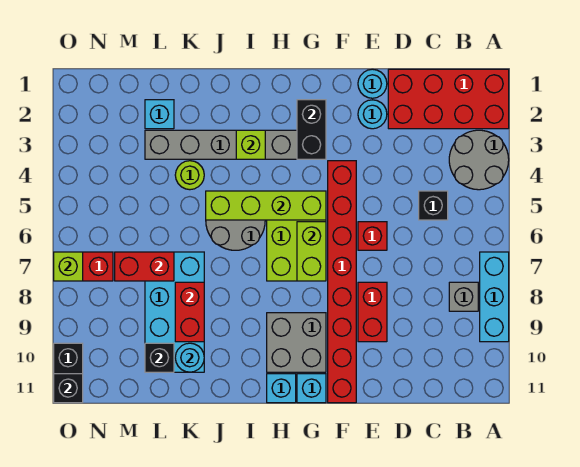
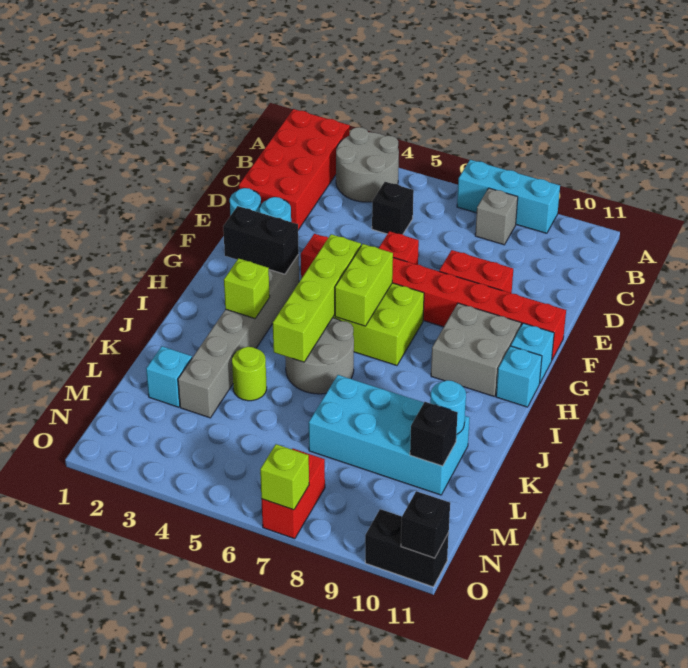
lime brick G6:G7 level 2 -> lime brick G6:H6 level 2
red brick K8:K9 level 2 -> none
red brick L7:M7 level 2 -> none

